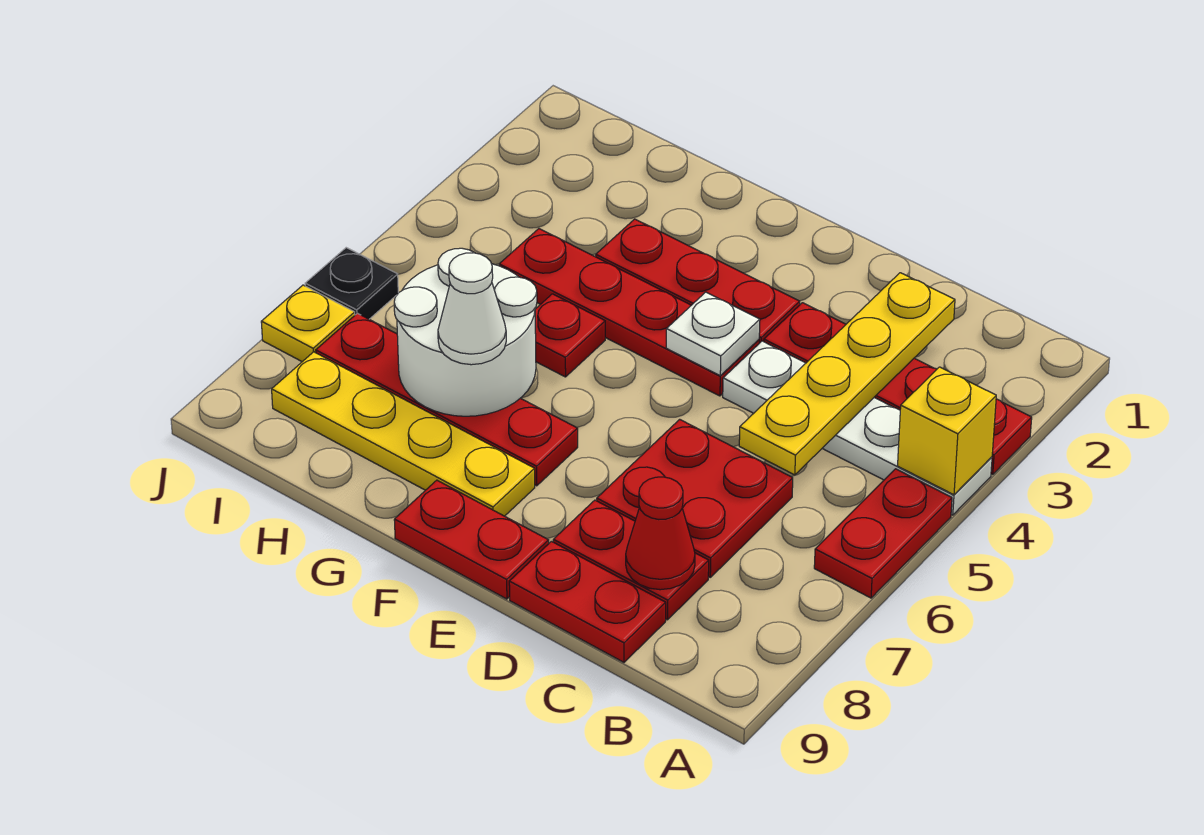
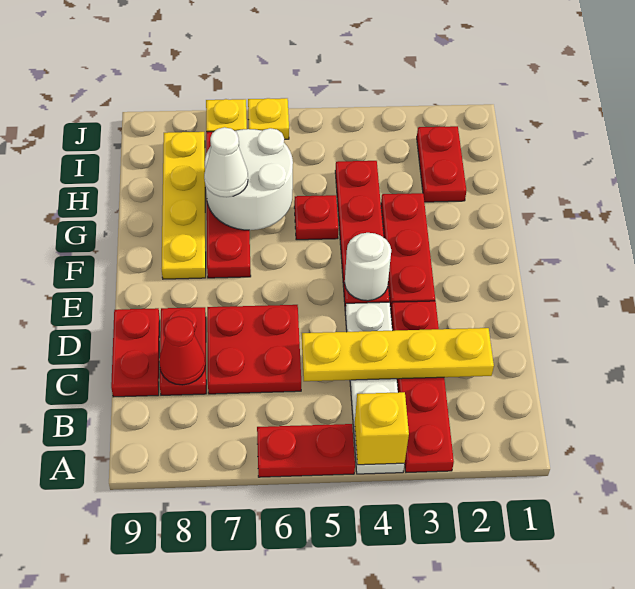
white plate E4 level 2 -> white round brick E4 level 2
red plate E9:F9 level 1 -> red plate H2:I2 level 1
black plate J6 level 1 -> yellow plate J6 level 1

